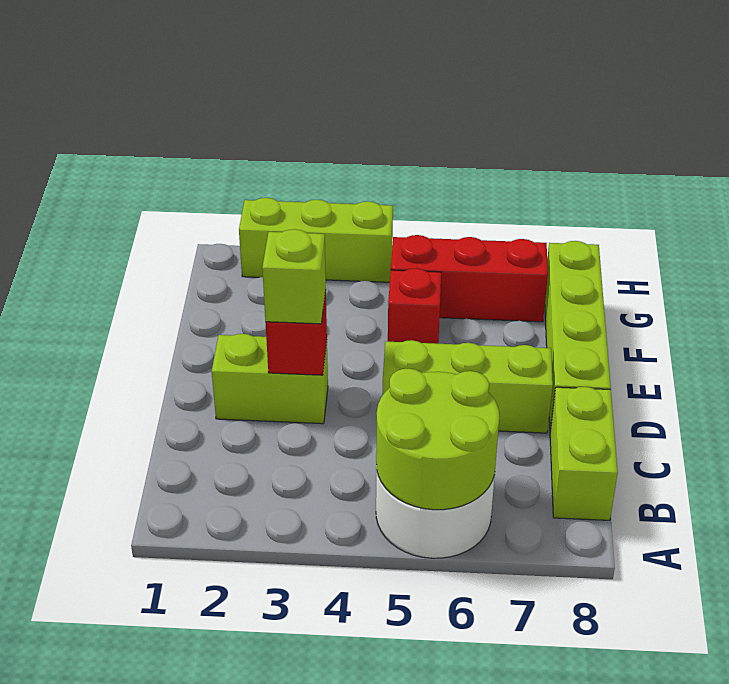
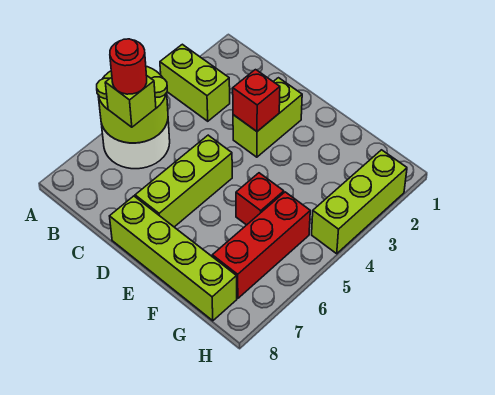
none -> red round brick B6 level 4
lime brick B8:C8 level 1 -> lime brick A3:B3 level 1
lime brick D3 level 3 -> lime brick B6 level 3

